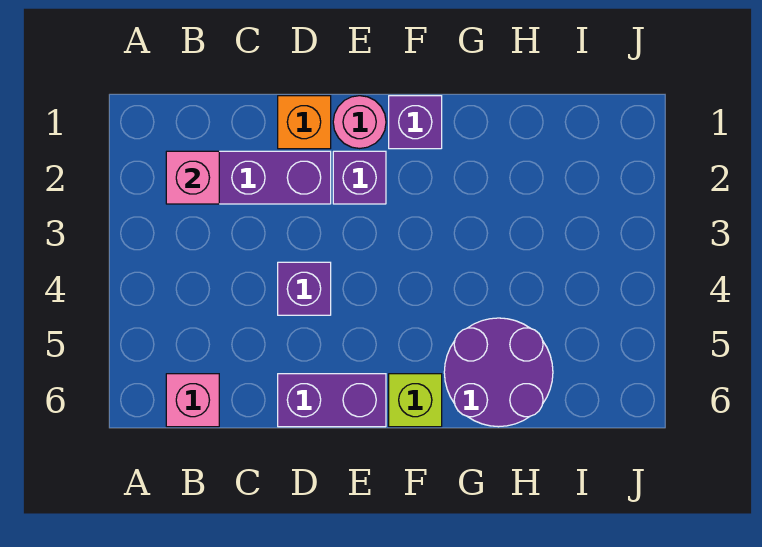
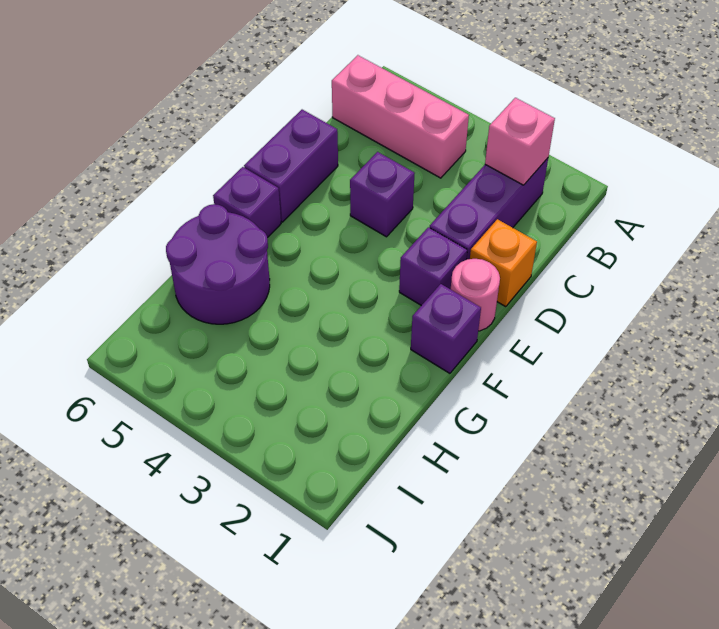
pink brick B6 level 1 -> pink brick B4:B6 level 1
lime brick F6 level 1 -> purple brick F6 level 1

